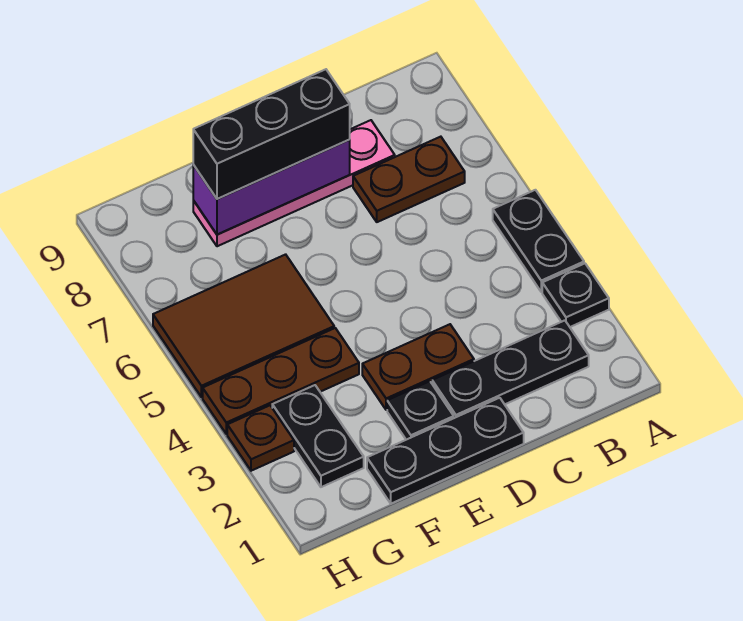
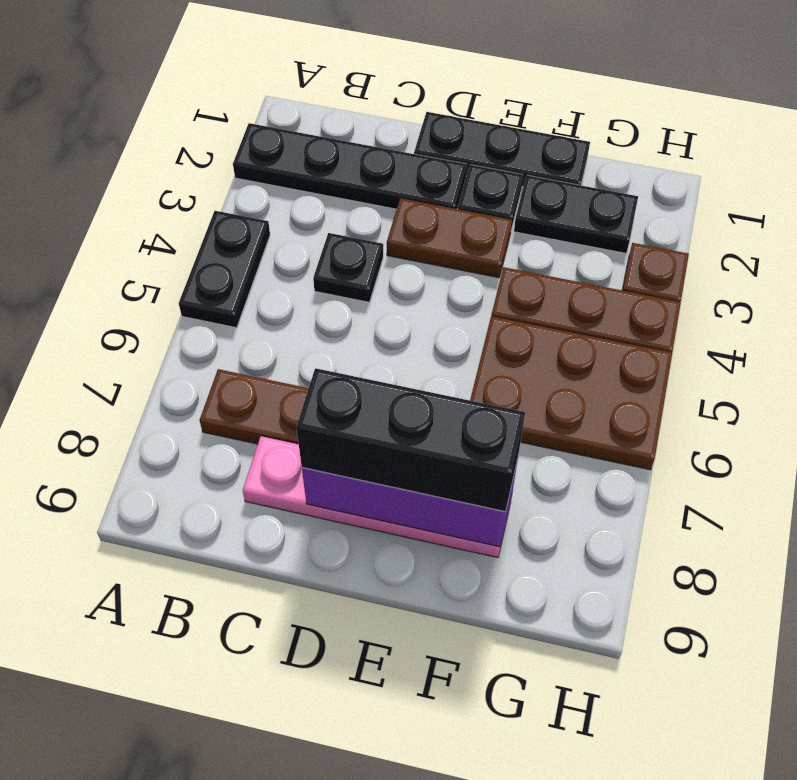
black plate A3 level 1 -> black plate C4 level 1
black plate B2:D2 level 1 -> black plate A2:D2 level 1
brown tile F5:H6 level 1 -> brown plate F5:H6 level 1
black plate G2:G3 level 1 -> black plate F2:G2 level 1

